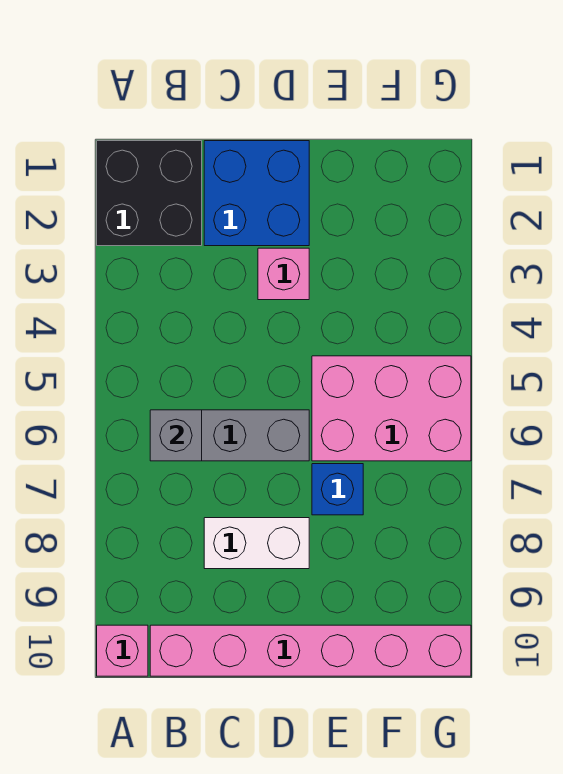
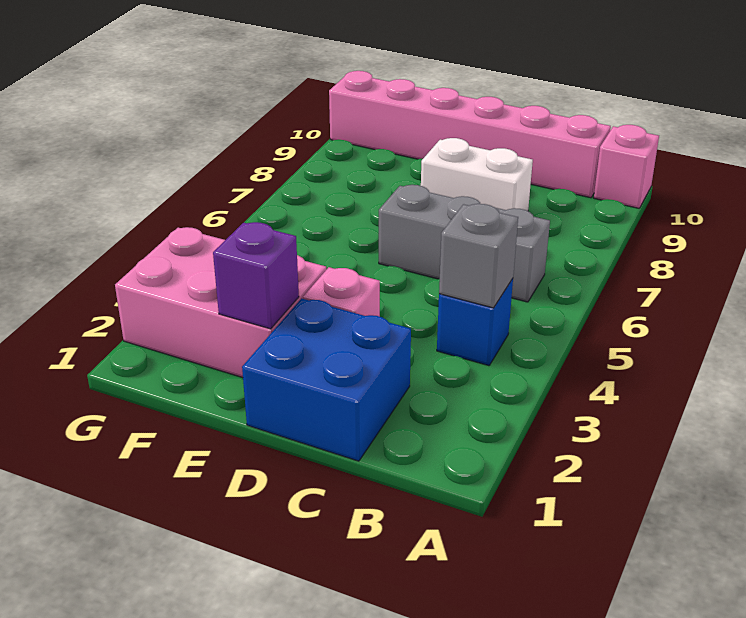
black brick A1:B2 level 1 -> none
grey brick B6 level 2 -> grey brick B4 level 2
none -> purple brick E2 level 2
pink brick E5:G6 level 1 -> pink brick E2:G3 level 1
blue brick E7 level 1 -> blue brick B4 level 1

